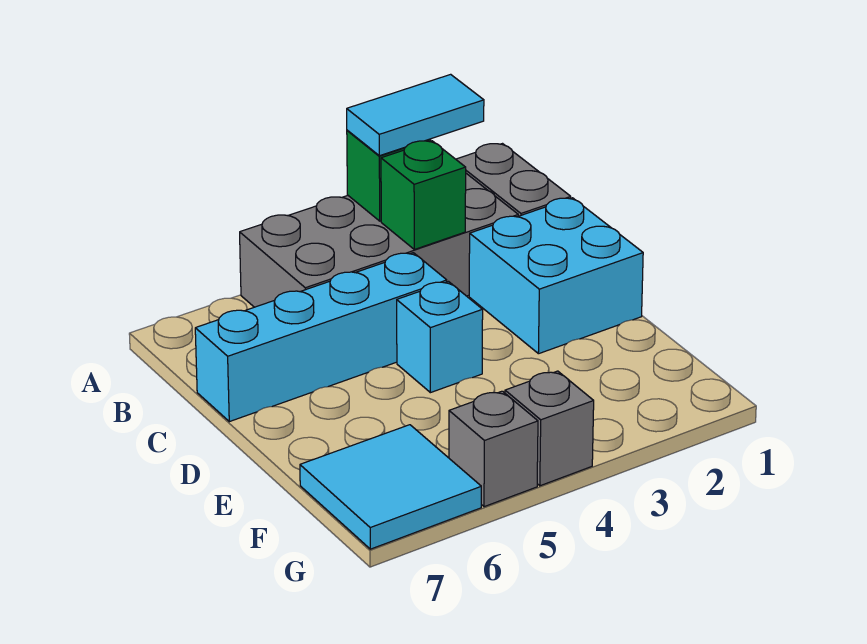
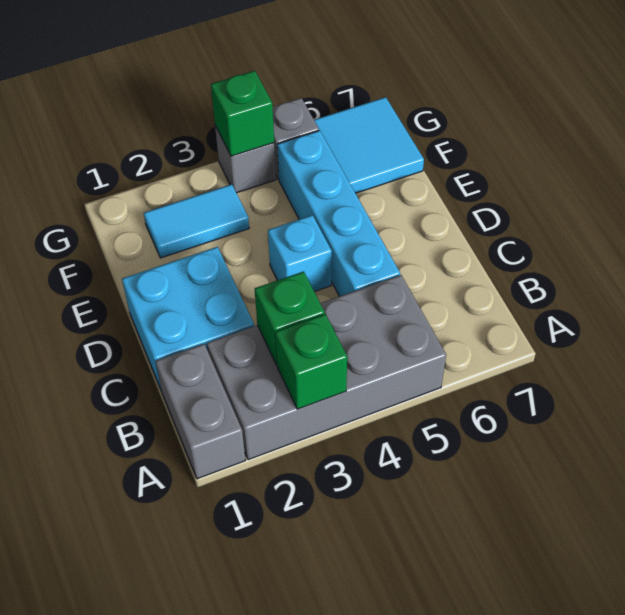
cyan tile A2:A3 level 3 -> cyan tile F2:F3 level 1
cyan brick C4:C7 level 1 -> cyan brick C5:F5 level 1
none -> green brick G4 level 2

